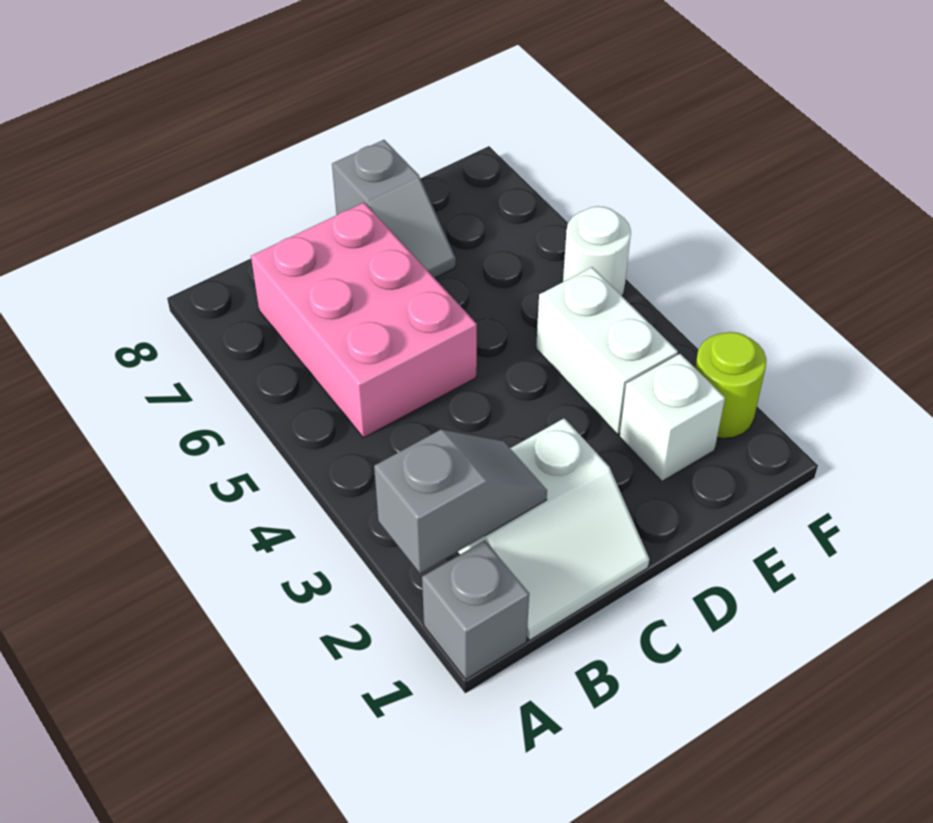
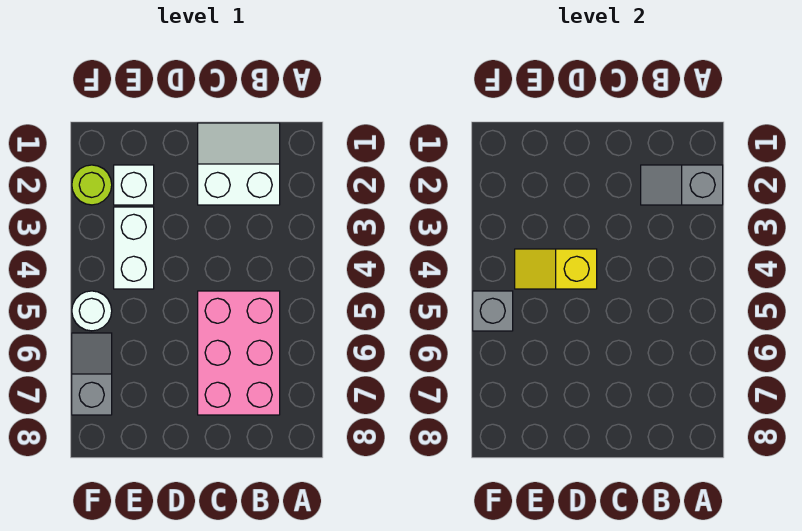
grey brick A1 level 1 -> grey brick F5 level 2
none -> yellow slope D4:E4 level 2 top D
grey slope D7:D8 level 1 top 8 -> grey slope F6:F7 level 1 top 7

